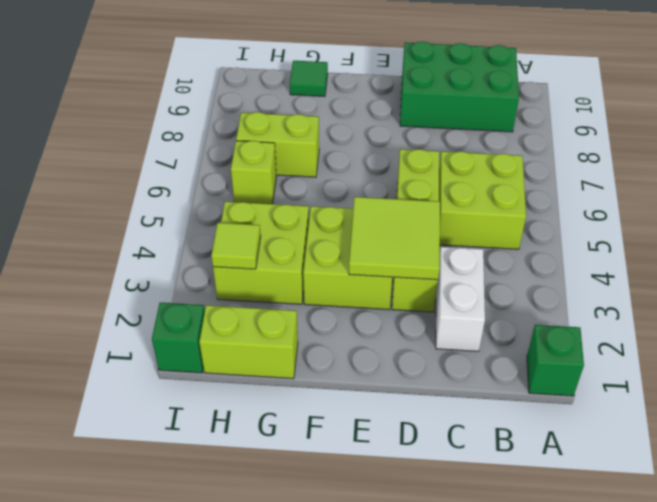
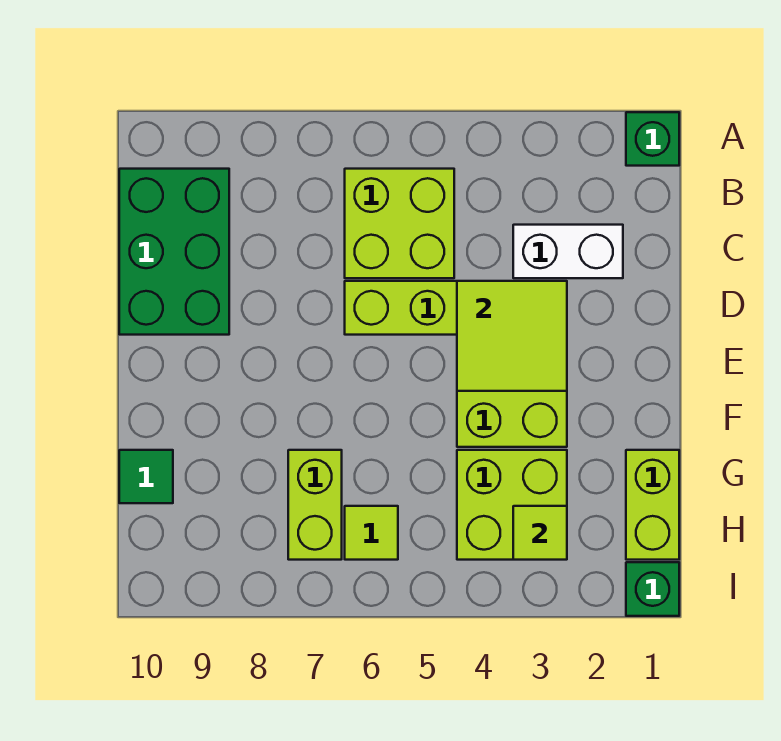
lime brick H6 level 1 -> lime tile H6 level 1

